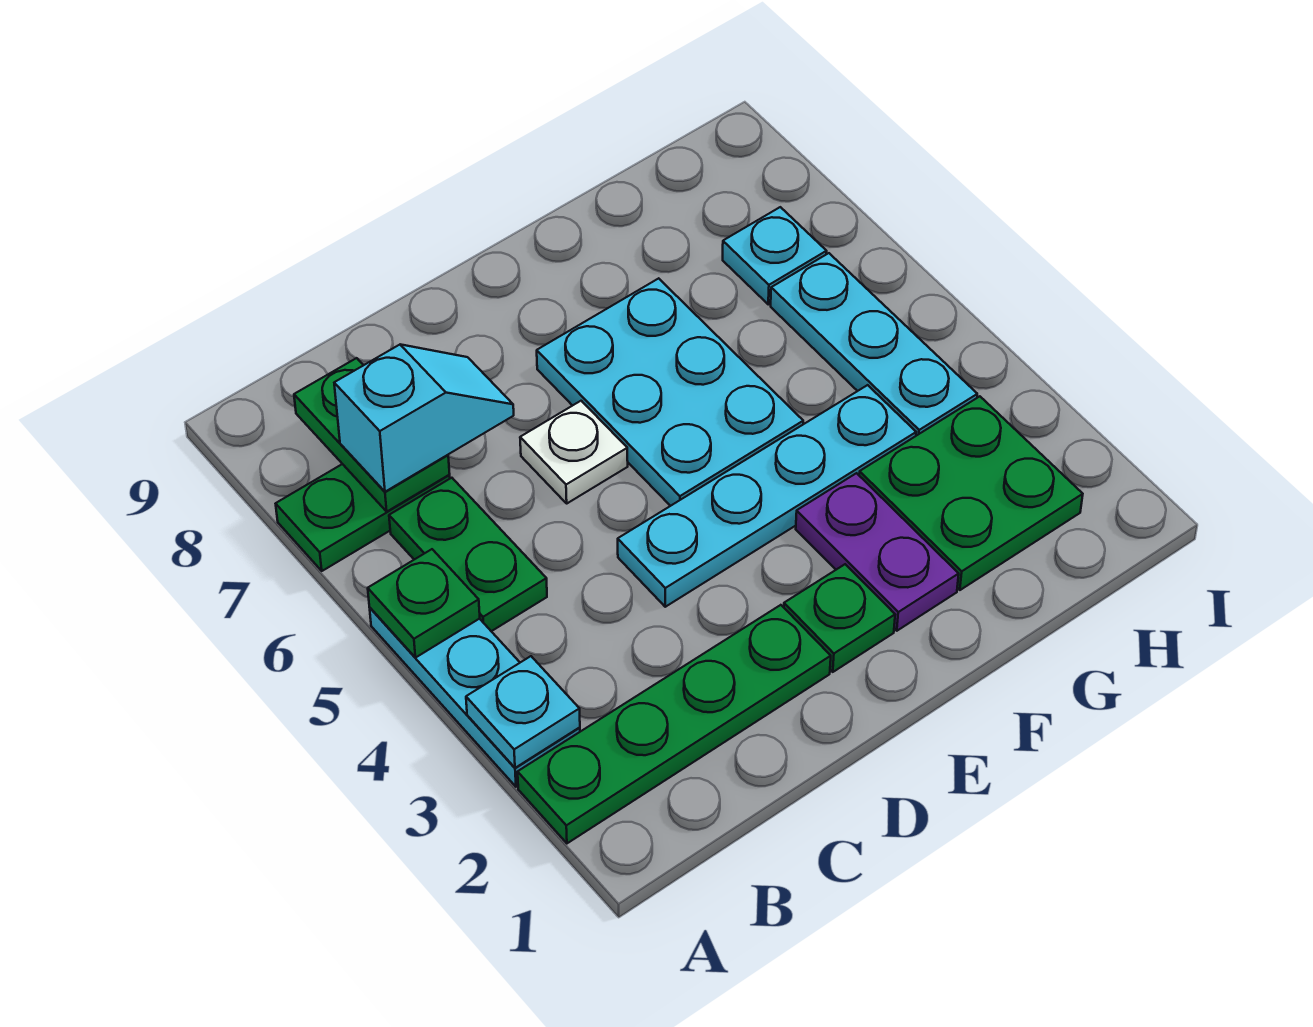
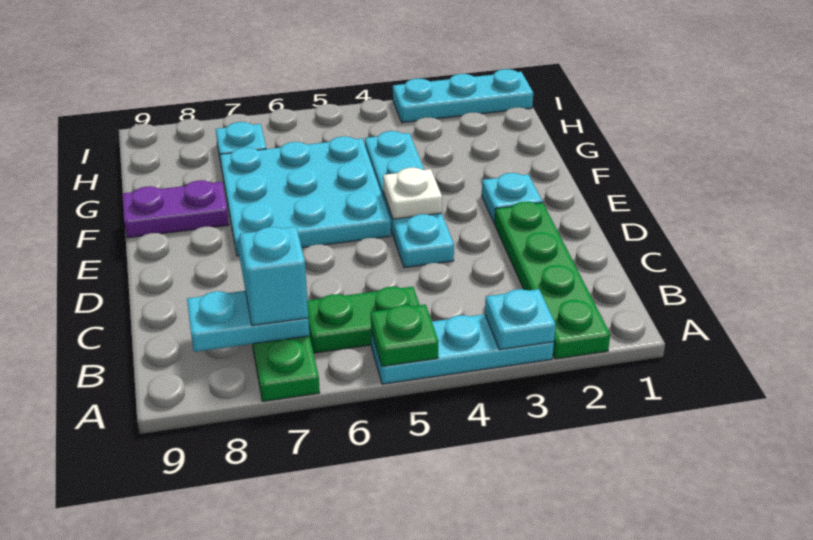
green plate B7:B8 level 2 -> cyan plate B7:B8 level 2
white plate D6 level 1 -> white plate E4 level 2
green plate E2 level 1 -> cyan plate E2 level 1
cyan plate E5:F7 level 1 -> cyan plate E5:G7 level 1
purple plate F2:F3 level 1 -> purple plate F8:F9 level 1
green plate G2:H3 level 1 -> none
cyan plate H4:H6 level 1 -> cyan plate I1:I3 level 1

